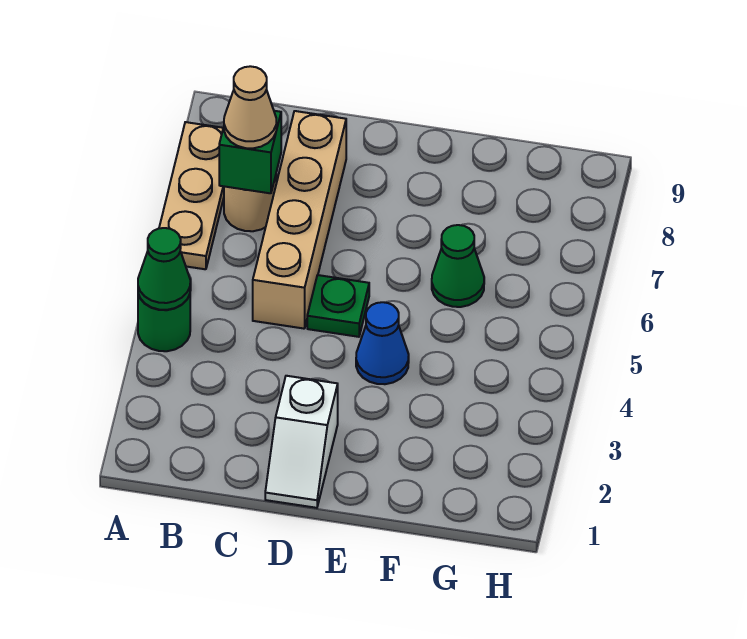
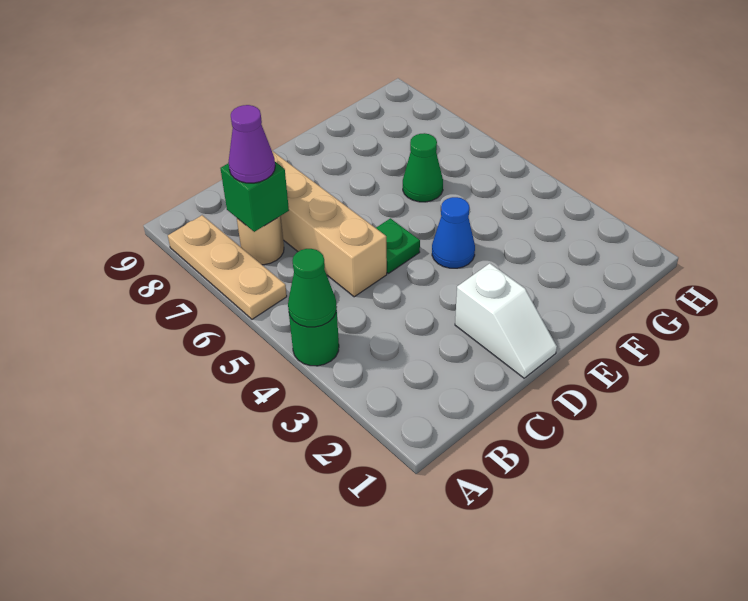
tan cone B7 level 3 -> purple cone B7 level 3

